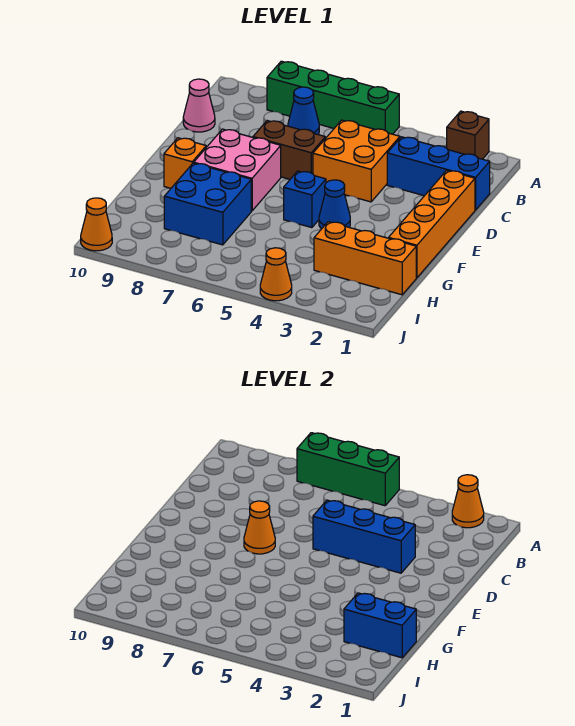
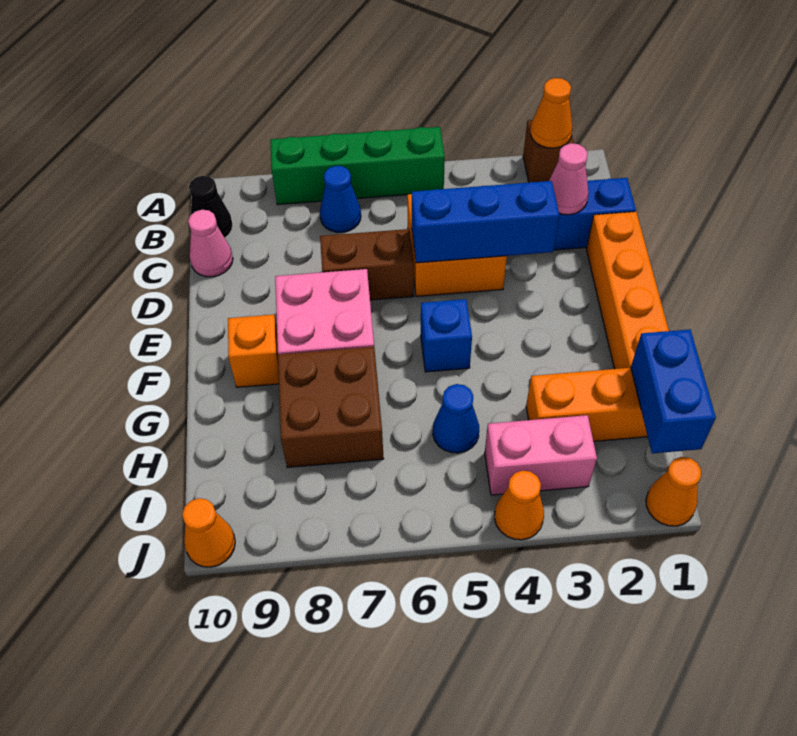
green brick A5:A7 level 2 -> none
none -> black cone B10 level 1
none -> pink cone C2 level 2
orange cone E7 level 2 -> orange cone J1 level 1
blue cone F4 level 1 -> blue cone H5 level 1
blue brick G7:H8 level 1 -> brown brick G7:H8 level 1
blue brick H1:H2 level 2 -> blue brick H1:I1 level 2
none -> pink brick I3:I4 level 1

